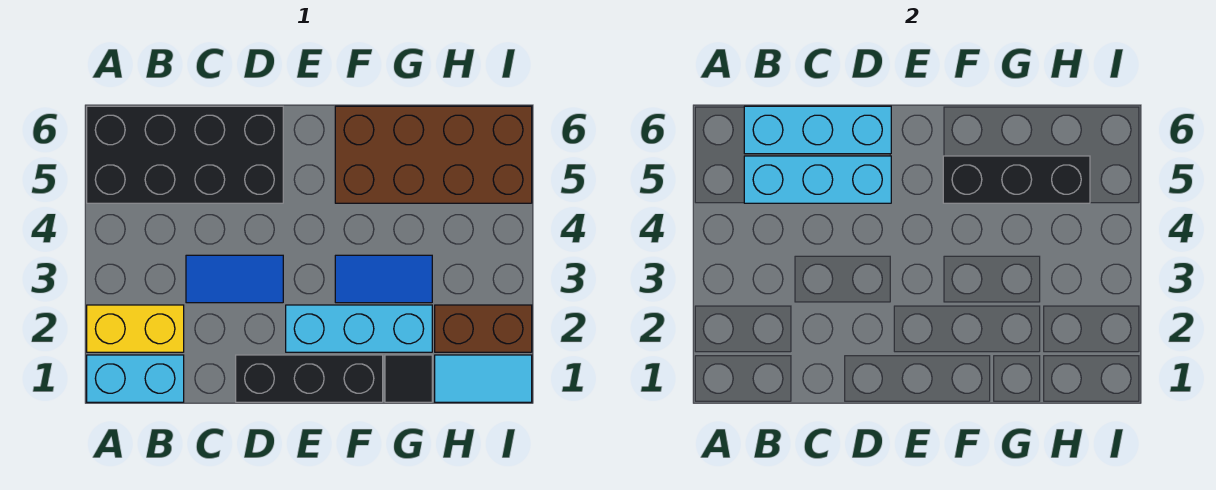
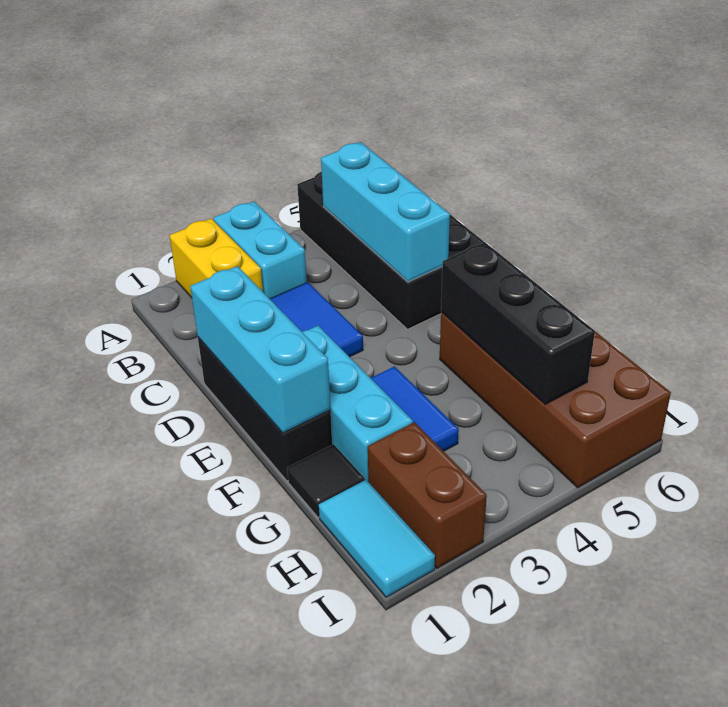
cyan brick A1:B1 level 1 -> cyan brick A3:B3 level 1
cyan brick B6:D6 level 2 -> cyan brick D1:F1 level 2

